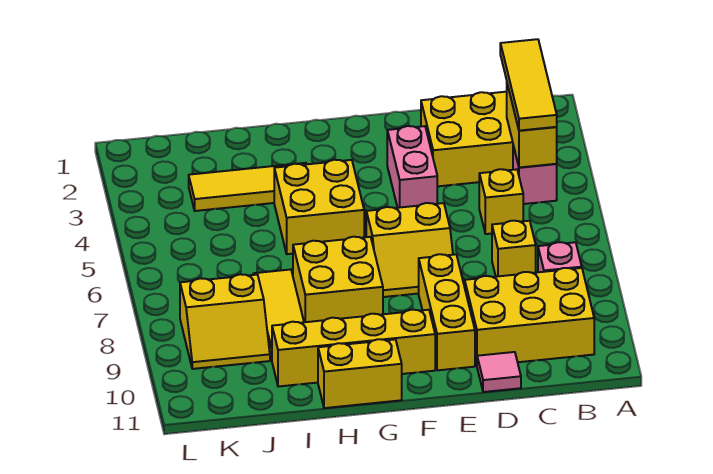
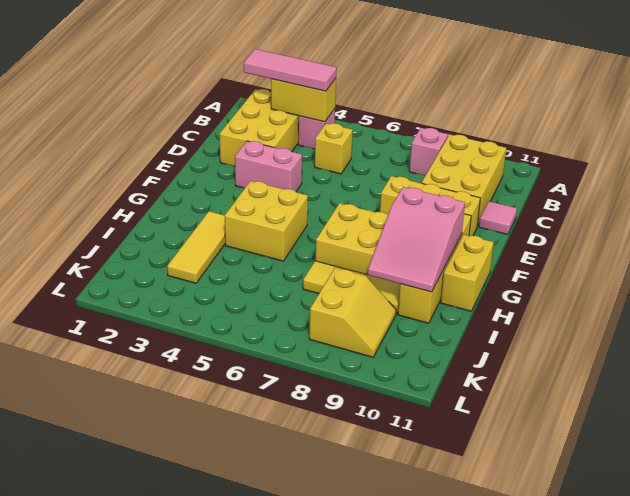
yellow tile B2:B4 level 3 -> pink tile B2:B4 level 3
yellow brick C7 level 1 -> none
yellow slope E6:F7 level 1 top 6 -> none
none -> pink slope G9:I10 level 2 top G

